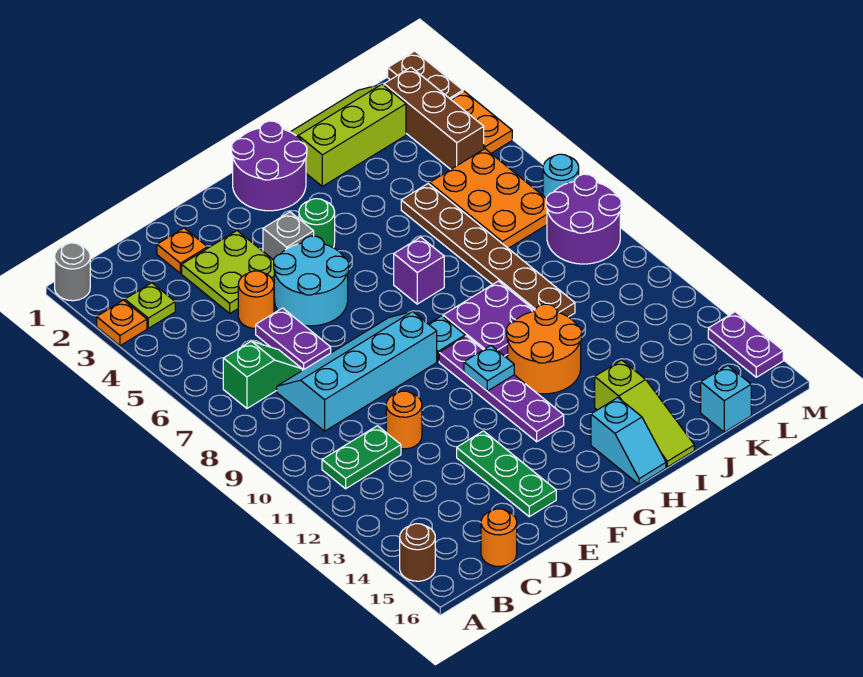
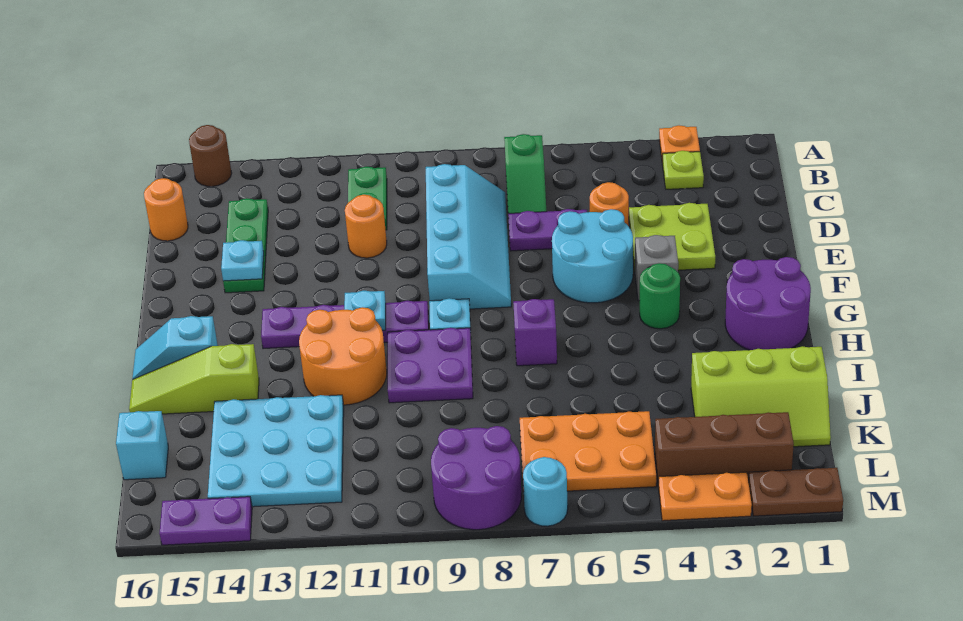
grey round brick A1 level 1 -> none
orange plate D2 level 1 -> none
green plate E13:E15 level 1 -> green plate C14:E14 level 1
none -> cyan plate E14 level 2
lime slope I1:K2 level 1 top 2 -> lime slope J1:K3 level 1 top J
brown plate J5:J10 level 1 -> none
none -> cyan plate J12:L14 level 1

